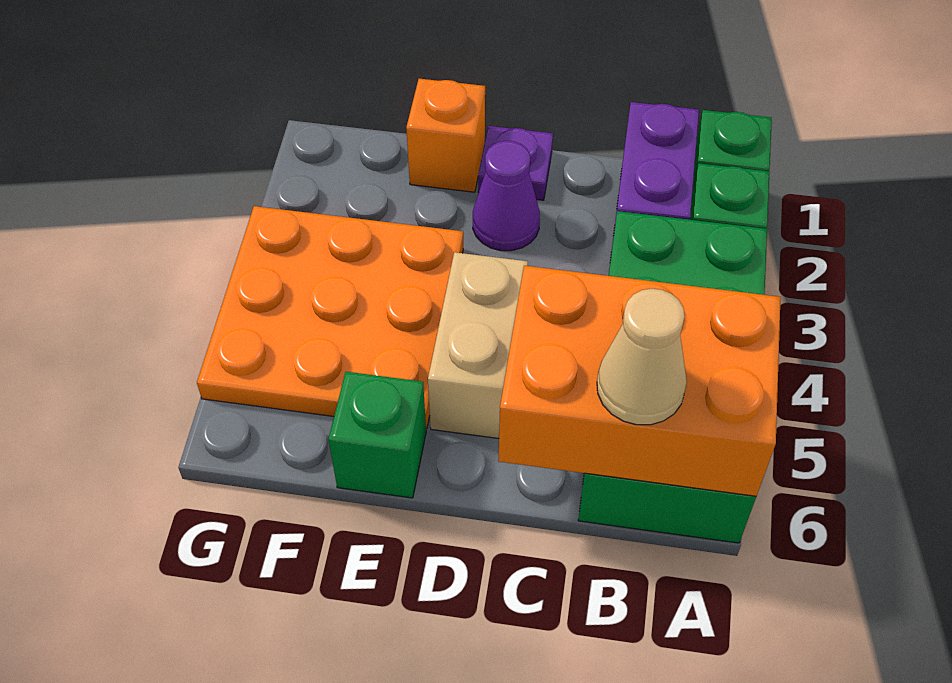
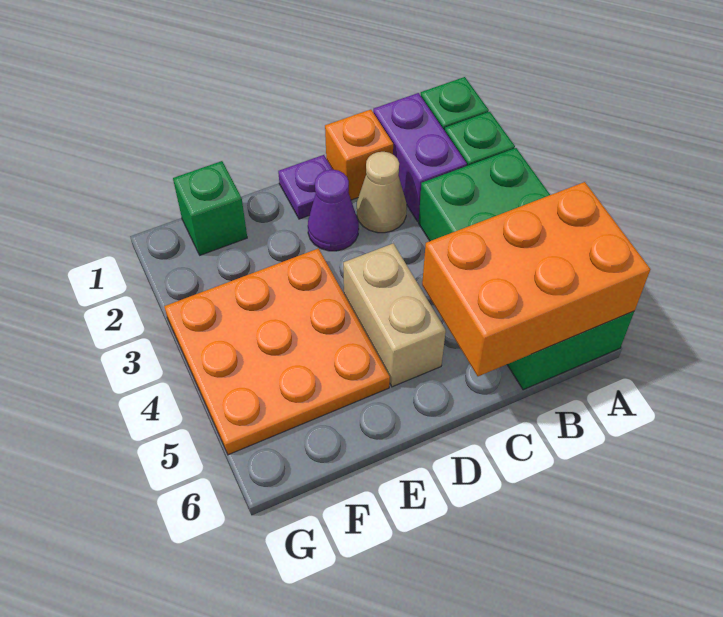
tan cone B6 level 3 -> tan cone C2 level 1
orange brick E1 level 1 -> orange brick C1 level 1
green brick E6 level 1 -> green brick F1 level 1

